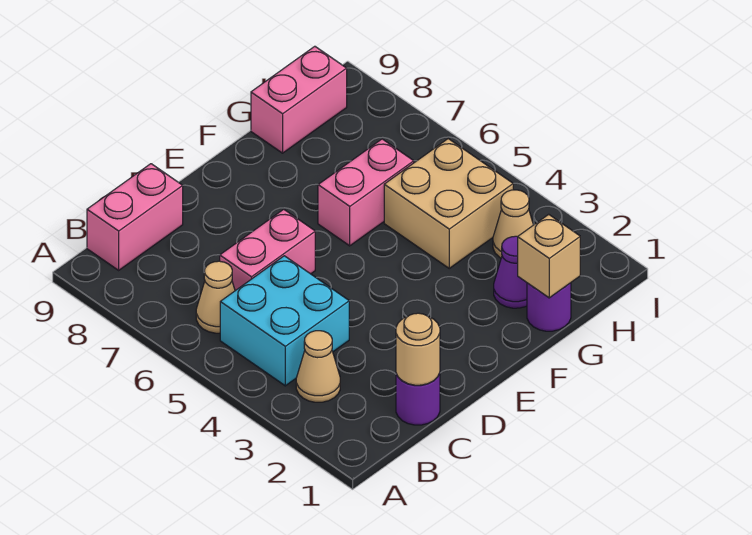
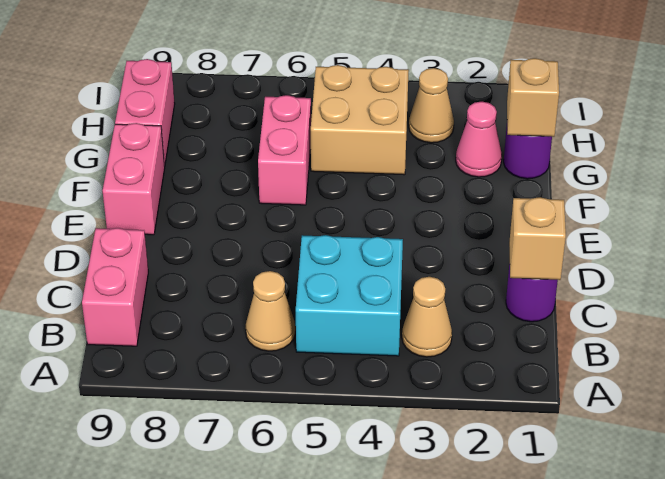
tan round brick C1 level 2 -> tan brick C1 level 2
pink brick C6:D6 level 1 -> pink brick E9:F9 level 1
purple cone G2 level 1 -> pink cone G2 level 1

